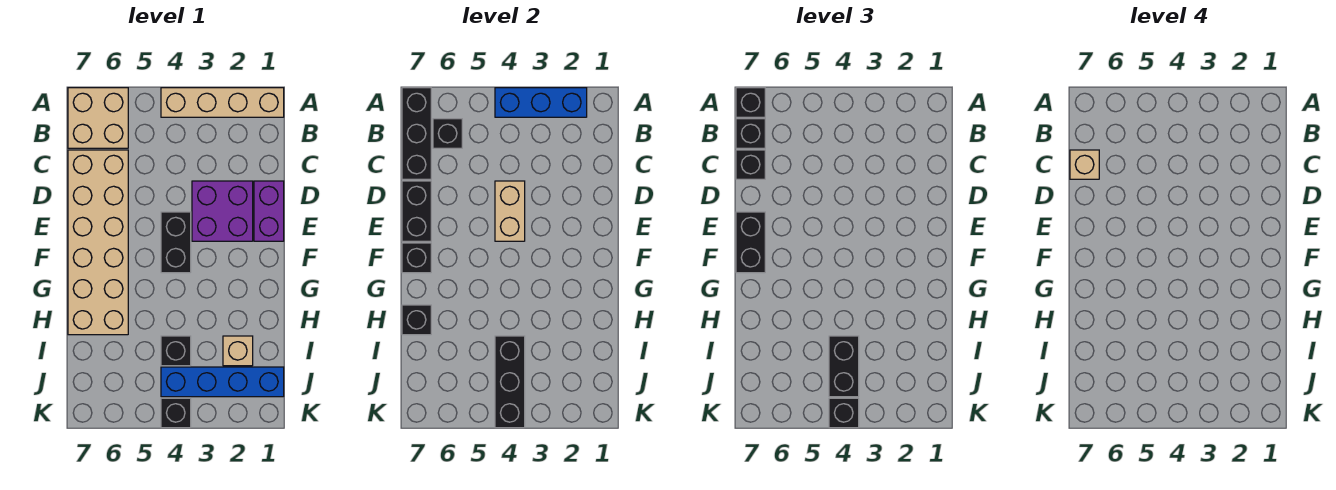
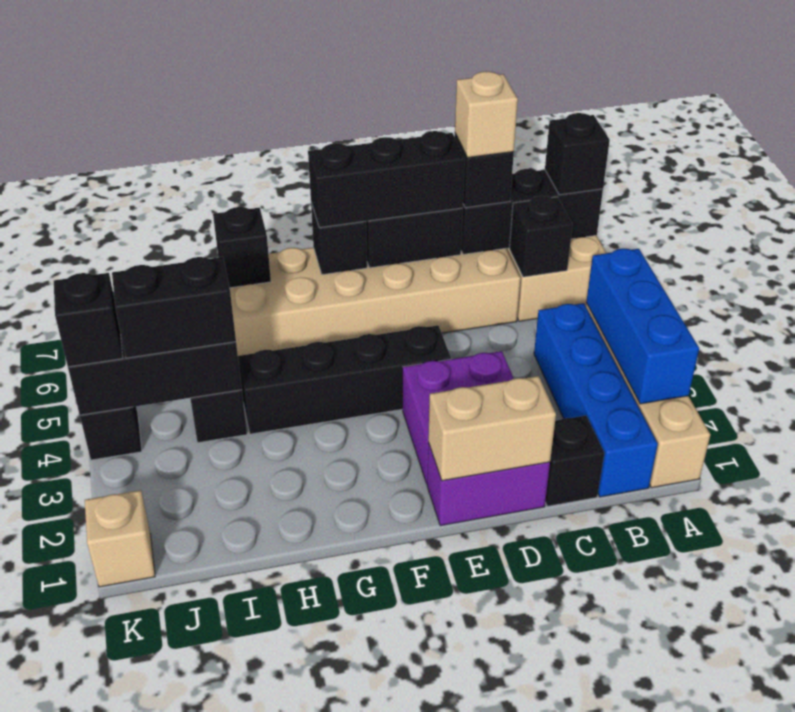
black brick B7 level 3 -> black brick C1 level 1
tan brick D4:E4 level 2 -> tan brick D1:E1 level 2
black brick E4:F4 level 1 -> black brick E4:H4 level 1
black brick E7:F7 level 3 -> black brick D7:F7 level 3
tan brick I2 level 1 -> tan brick K1 level 1
blue brick J1:J4 level 1 -> blue brick B1:B4 level 1

